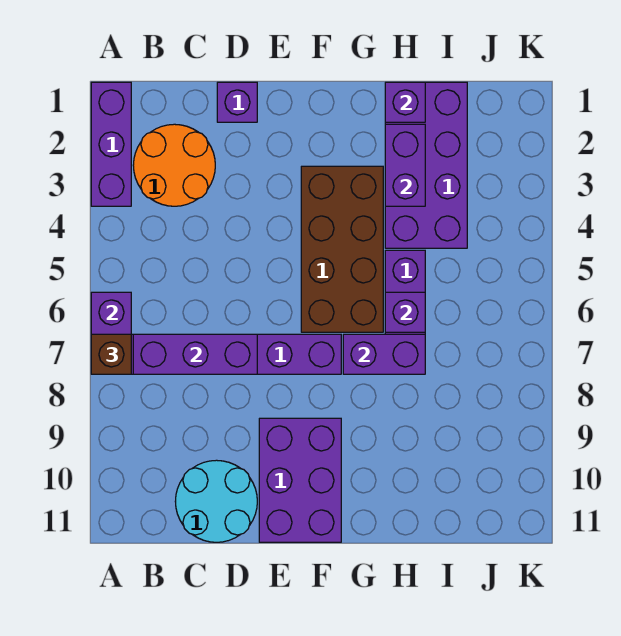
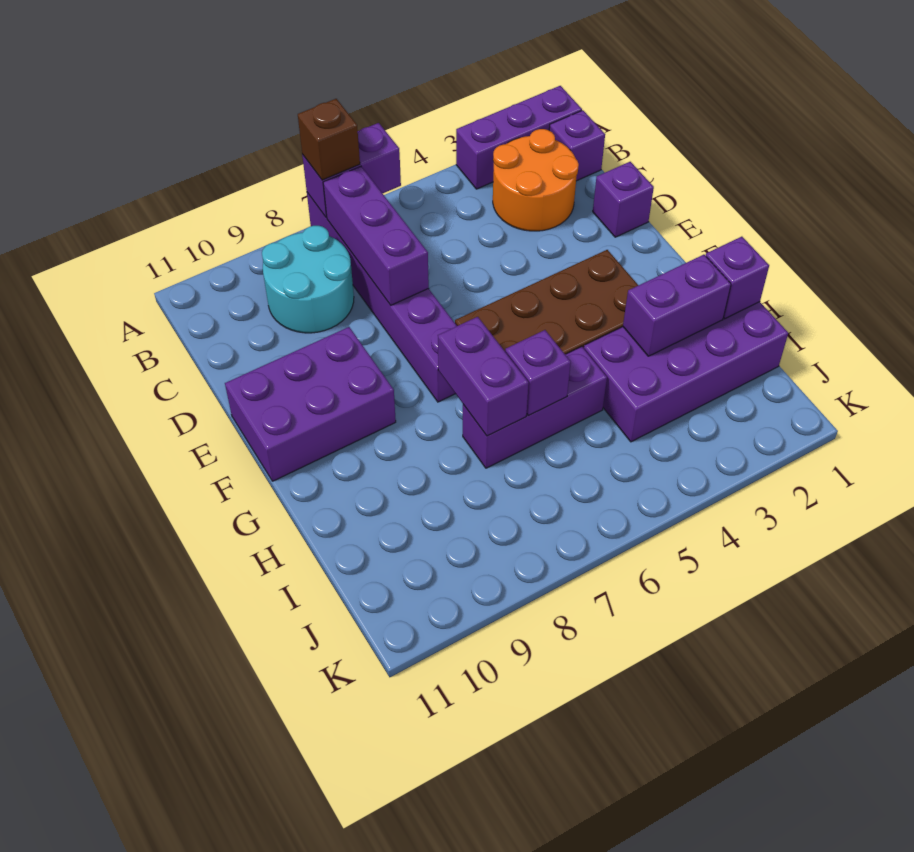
none -> purple brick B1 level 1
cyan round brick C10:D11 level 1 -> cyan round brick B8:C9 level 1

